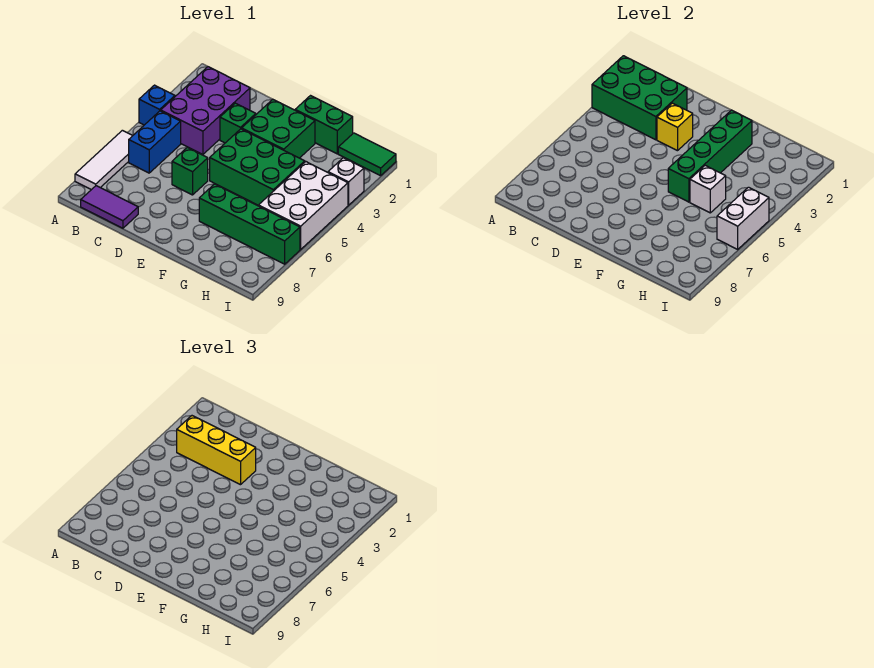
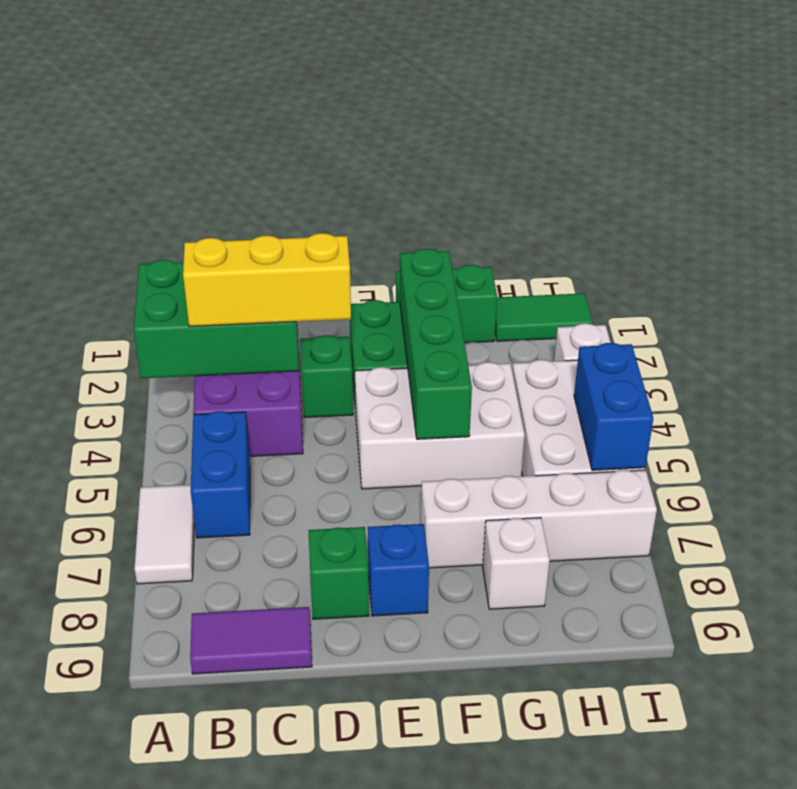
blue brick A4 level 1 -> blue brick E8 level 1
white tile A6:A8 level 1 -> white tile A6:A7 level 1
yellow brick D3 level 2 -> none
green brick D6 level 1 -> green brick D8 level 1
green brick E4:G5 level 1 -> white brick E4:G5 level 1
green brick F7:I7 level 1 -> white brick F7:I7 level 1
white brick G5 level 2 -> white brick G8 level 1
white brick I5:I6 level 2 -> blue brick I5:I6 level 2

